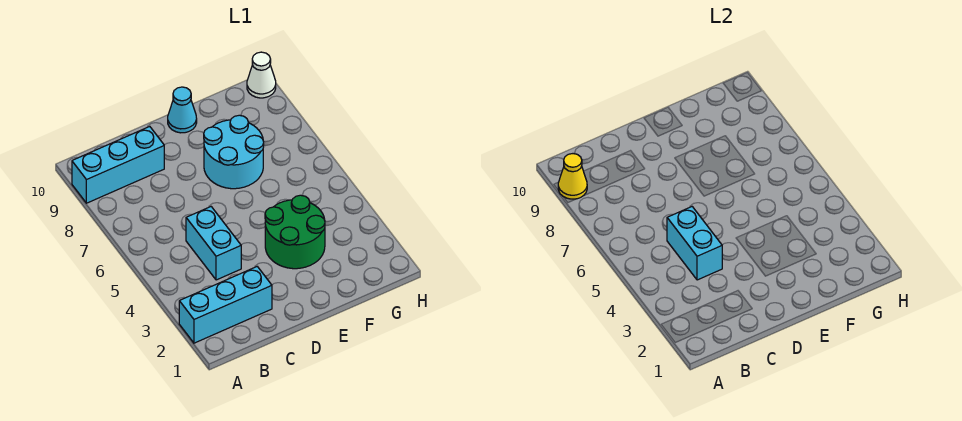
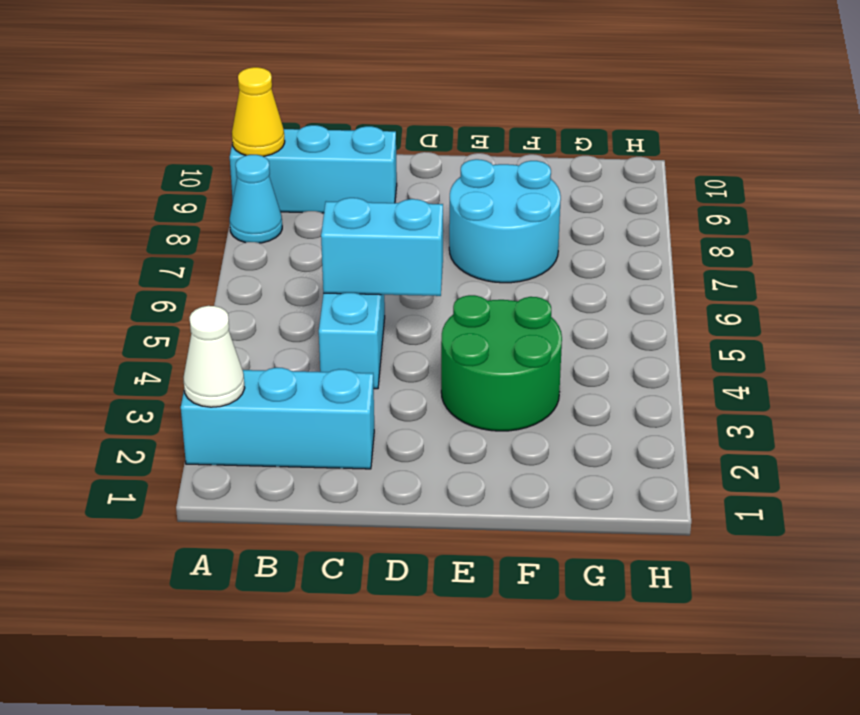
cyan brick C4:C5 level 2 -> cyan brick C5:D5 level 2
cyan cone E10 level 1 -> cyan cone A8 level 1
white cone H10 level 1 -> white cone A2 level 2

